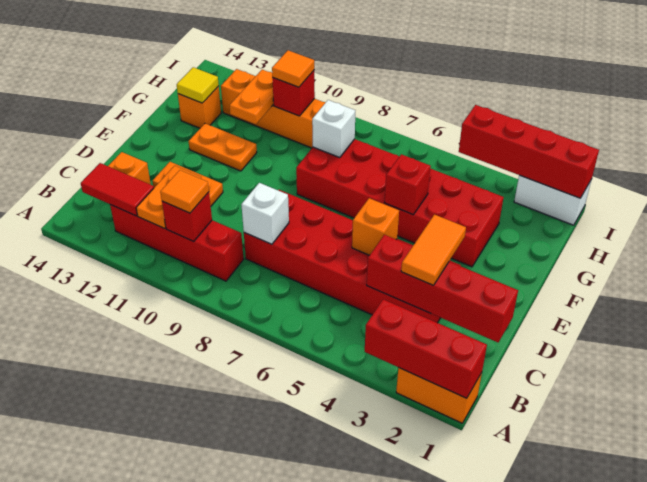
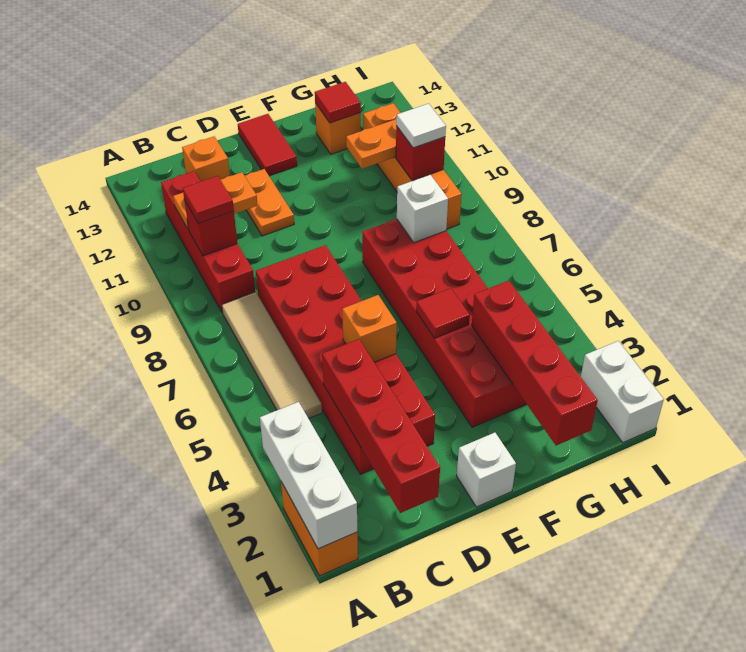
red brick A1:A3 level 2 -> white brick A1:A3 level 2
none -> tan tile B5:B8 level 1
orange tile B10 level 3 -> red tile B10 level 3
red tile B12:B13 level 2 -> red tile E13:E14 level 1
orange tile C3:D3 level 3 -> none
white brick C8 level 2 -> white brick E1 level 1
red brick F5 level 2 -> red tile F5 level 2
orange plate F11:F12 level 1 -> none
yellow tile G13 level 2 -> red tile G13 level 2
orange tile H10 level 3 -> white tile H10 level 3
red brick I1:I4 level 2 -> red brick G1:G4 level 2

